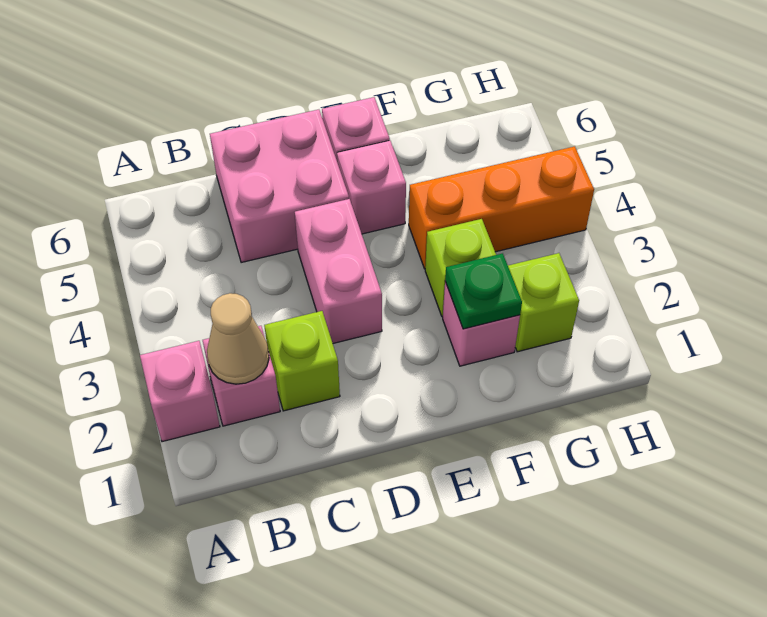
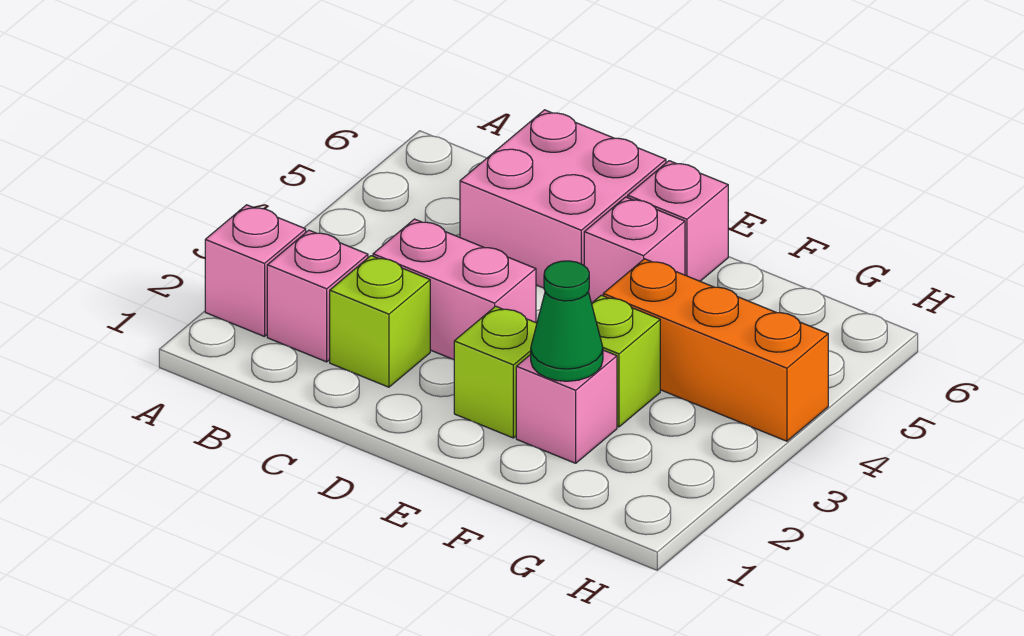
tan cone B2 level 2 -> none
pink brick D3:D4 level 1 -> pink brick C3:D3 level 1
green plate F2 level 2 -> green cone F2 level 2
lime brick G2 level 1 -> lime brick E2 level 1

